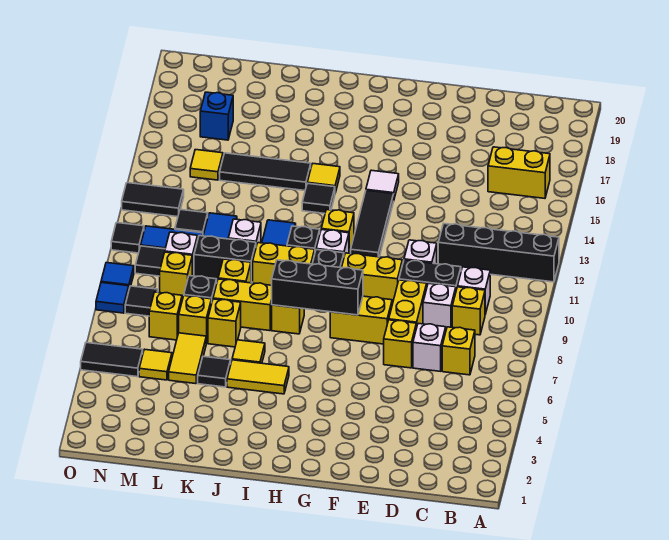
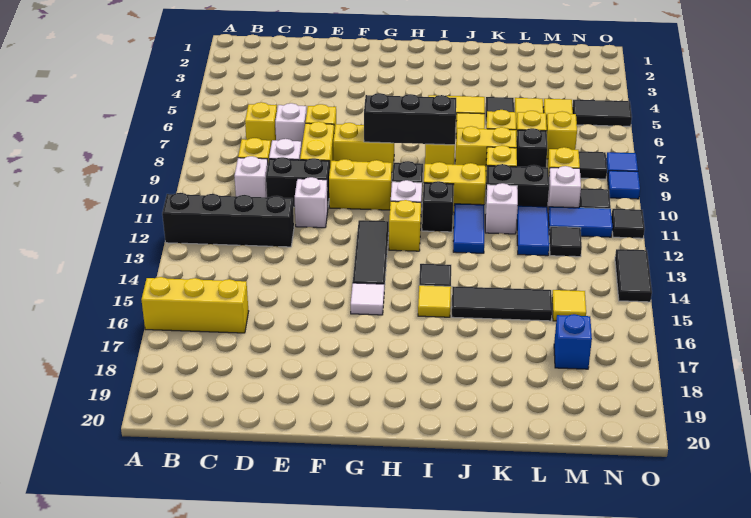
yellow brick B16:C16 level 1 -> yellow brick A16:C16 level 1
black tile N13:O13 level 1 -> black tile O13:O14 level 1

